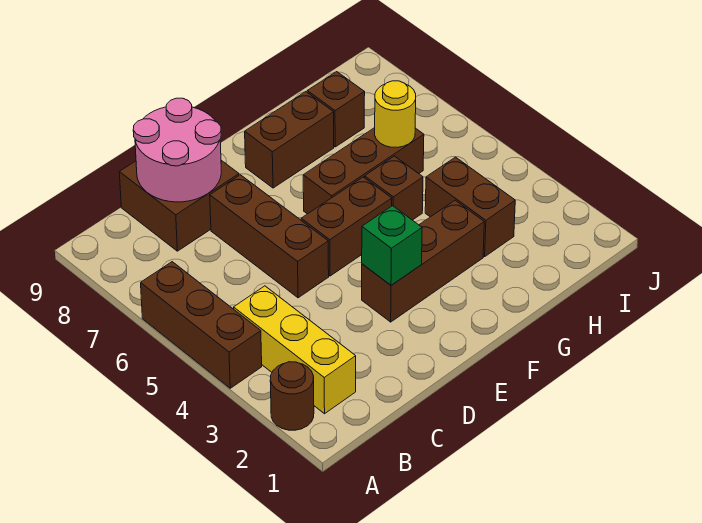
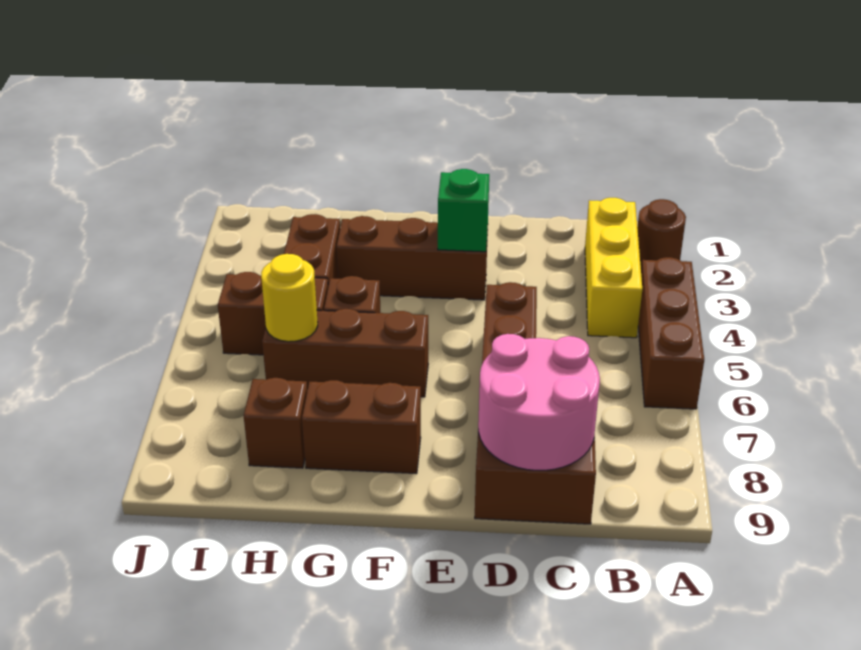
brown brick E5:F5 level 1 -> brown brick H5:I5 level 1

